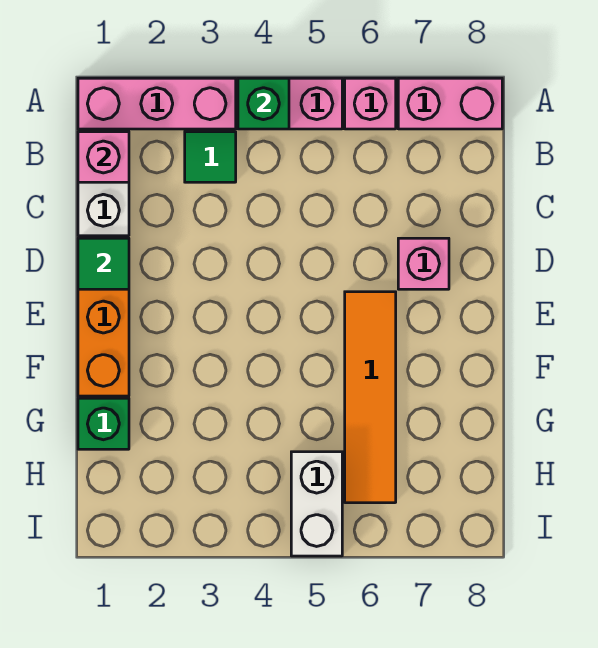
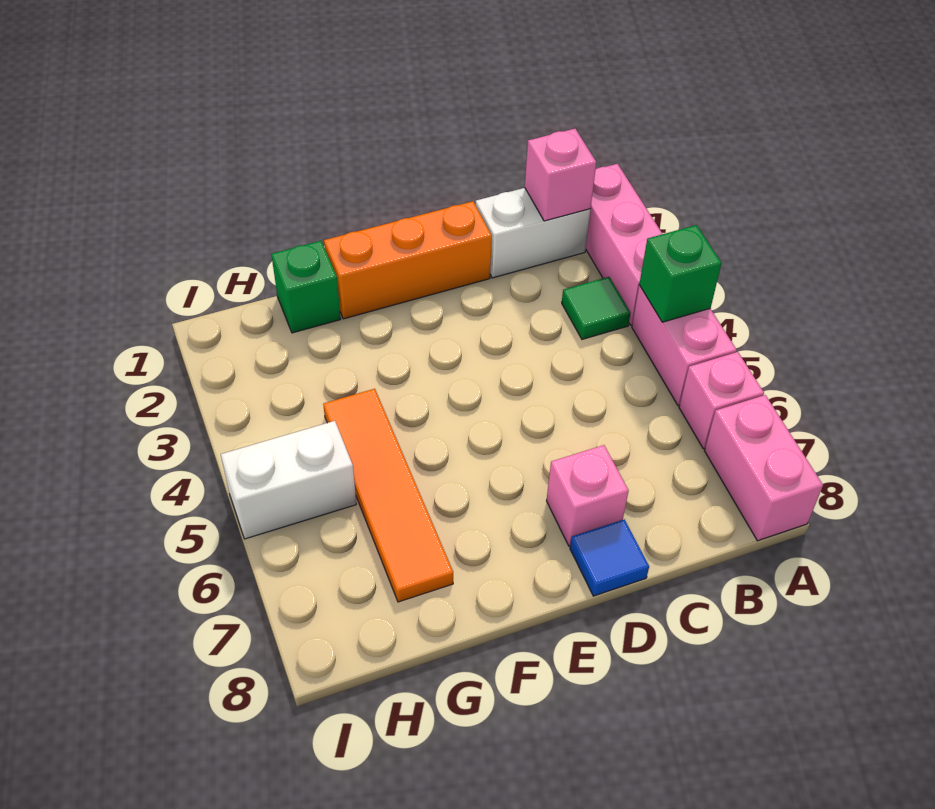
green tile D1 level 2 -> none
none -> blue tile D8 level 1
orange tile E6:H6 level 1 -> orange tile G4:G7 level 1

